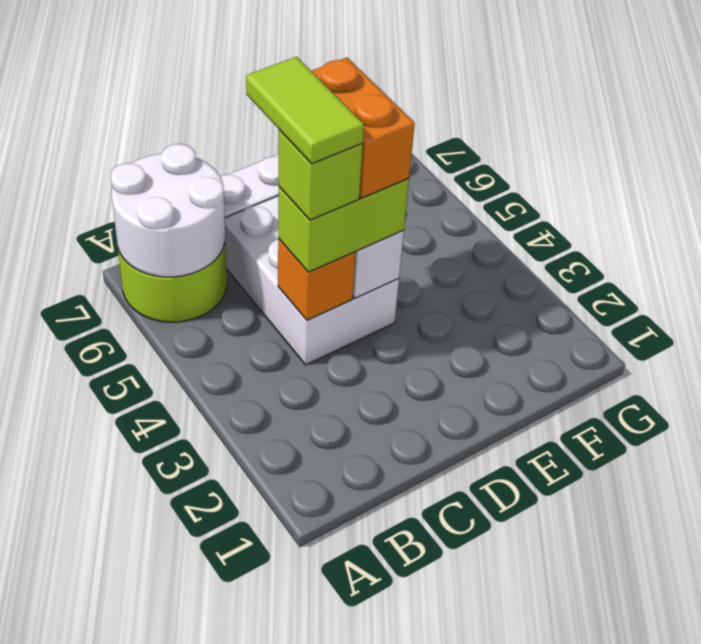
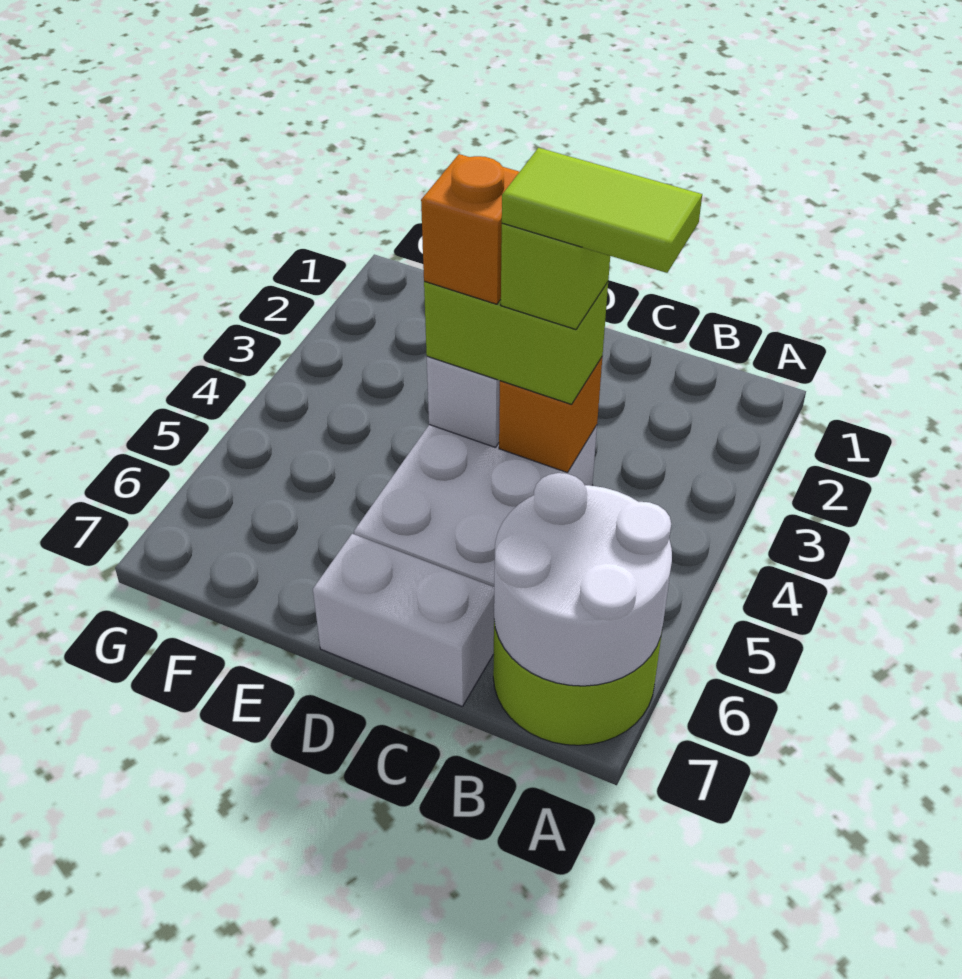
lime tile C4:C5 level 5 -> lime tile B4:C4 level 5
orange brick D4:D5 level 4 -> orange brick D4 level 4

